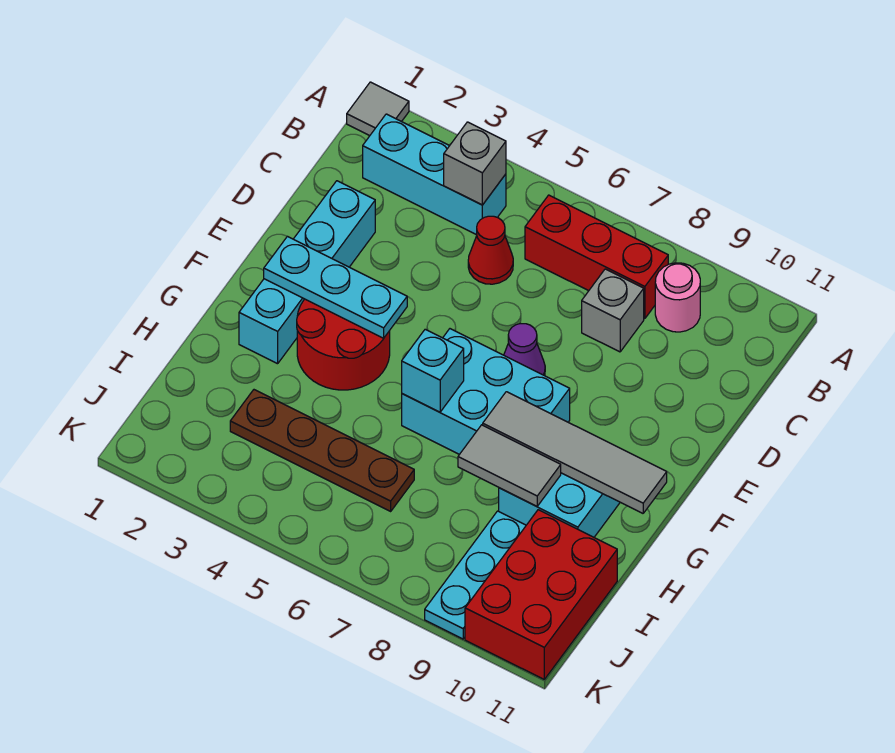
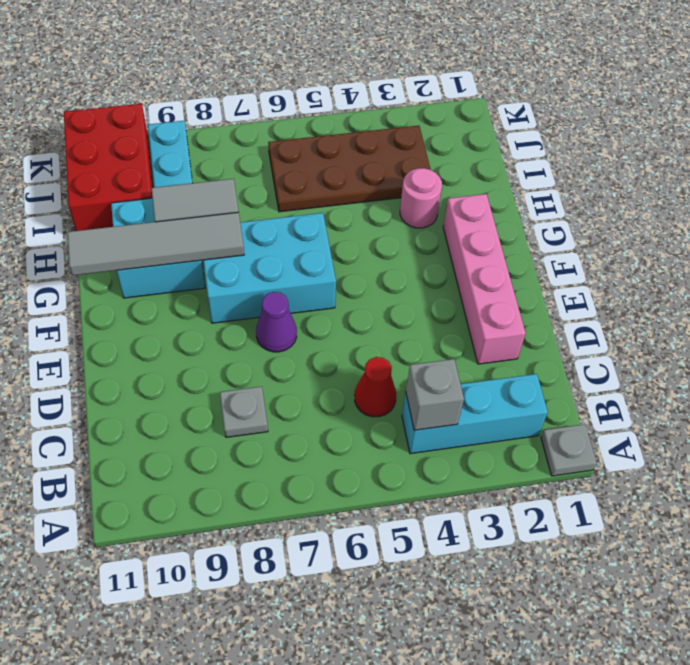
grey tile A1 level 1 -> grey plate A1 level 1
red brick B6:B8 level 1 -> none
pink round brick B9 level 1 -> pink round brick H3 level 1
grey brick C8 level 1 -> grey plate C8 level 1
cyan brick D2:G2 level 1 -> pink brick D2:G2 level 1
cyan plate F2:F4 level 2 -> none
red round brick F3:G4 level 1 -> none
cyan brick G6 level 2 -> none
brown plate I3:I6 level 1 -> brown plate I3:J6 level 1

